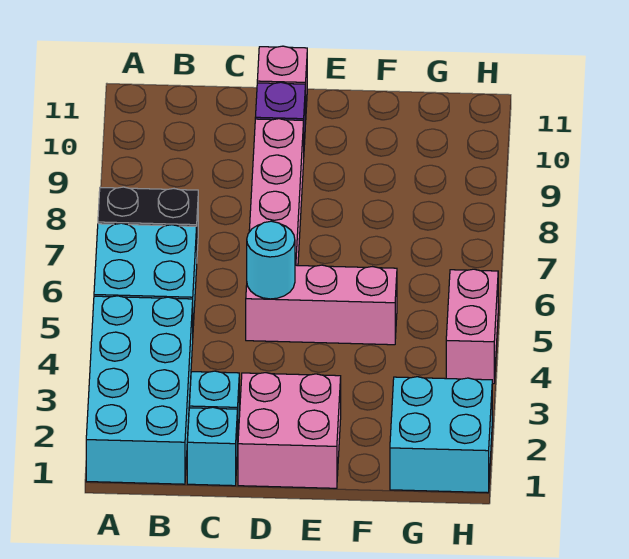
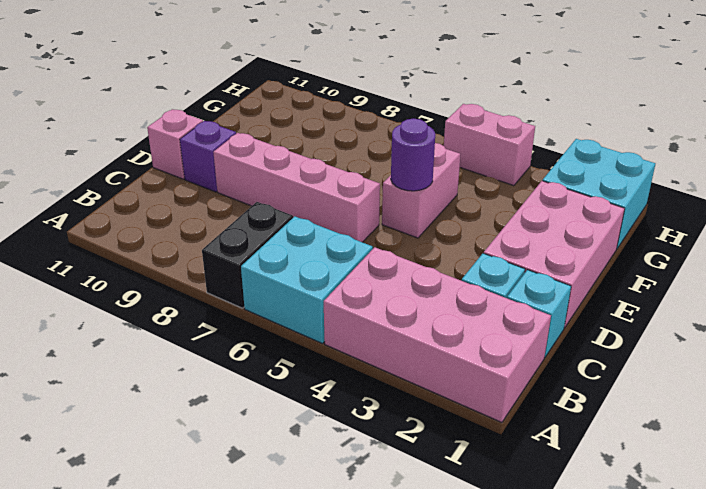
cyan brick A1:B4 level 1 -> pink brick A1:B4 level 1
pink brick D1:E2 level 1 -> pink brick D1:F2 level 1
pink brick D5:F5 level 1 -> pink brick E5:F5 level 1
cyan round brick D5 level 2 -> none
none -> purple round brick E5 level 2

